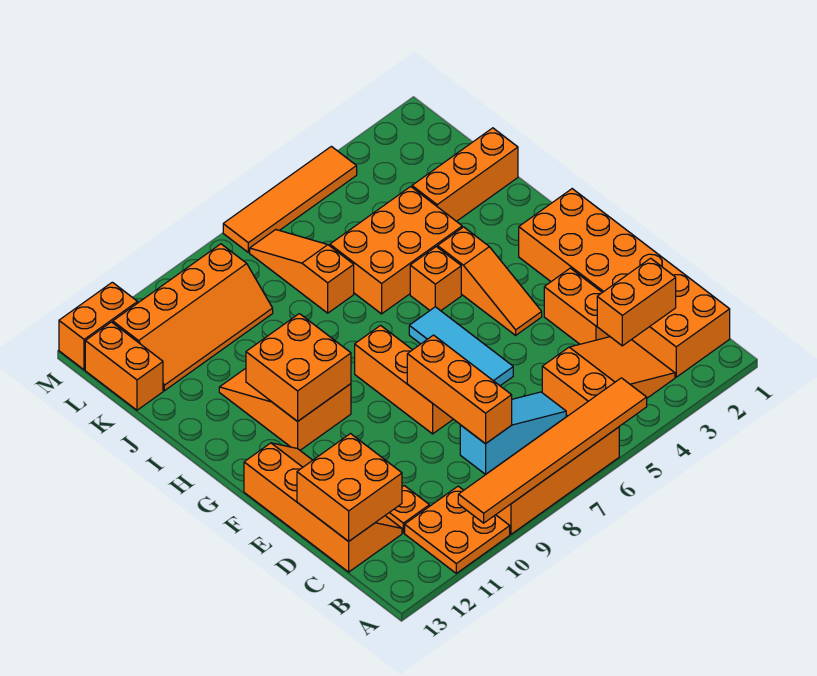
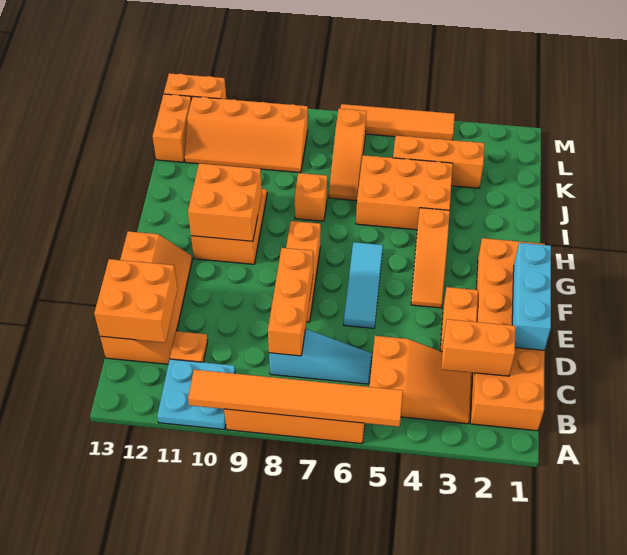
orange plate A10:B11 level 1 -> cyan plate A10:B11 level 1
none -> cyan brick D1:F1 level 2
orange brick H5 level 1 -> orange brick I8 level 1
orange brick J1:J3 level 1 -> orange brick K3:K5 level 1
orange slope J7:L7 level 1 top J -> orange slope J7:L7 level 1 top L

